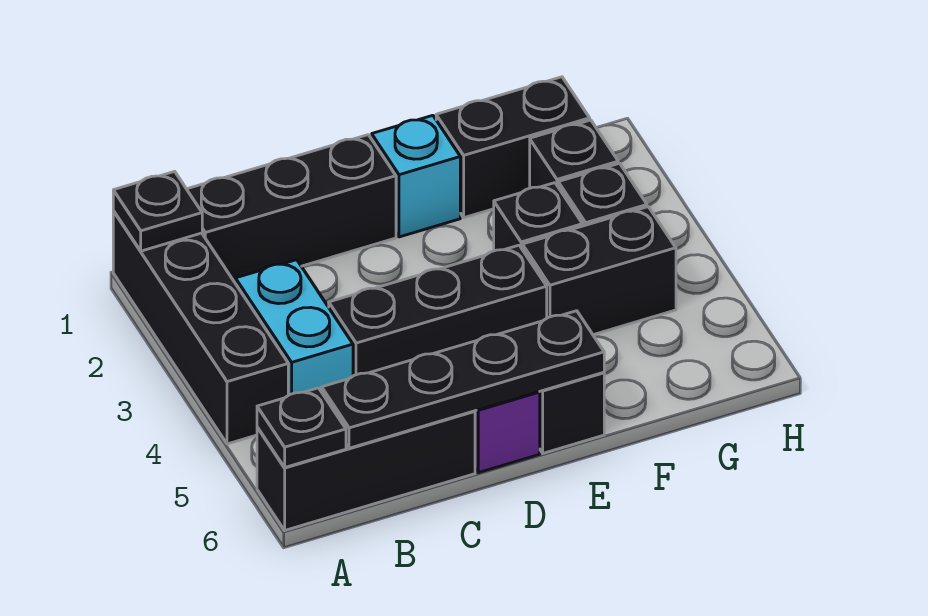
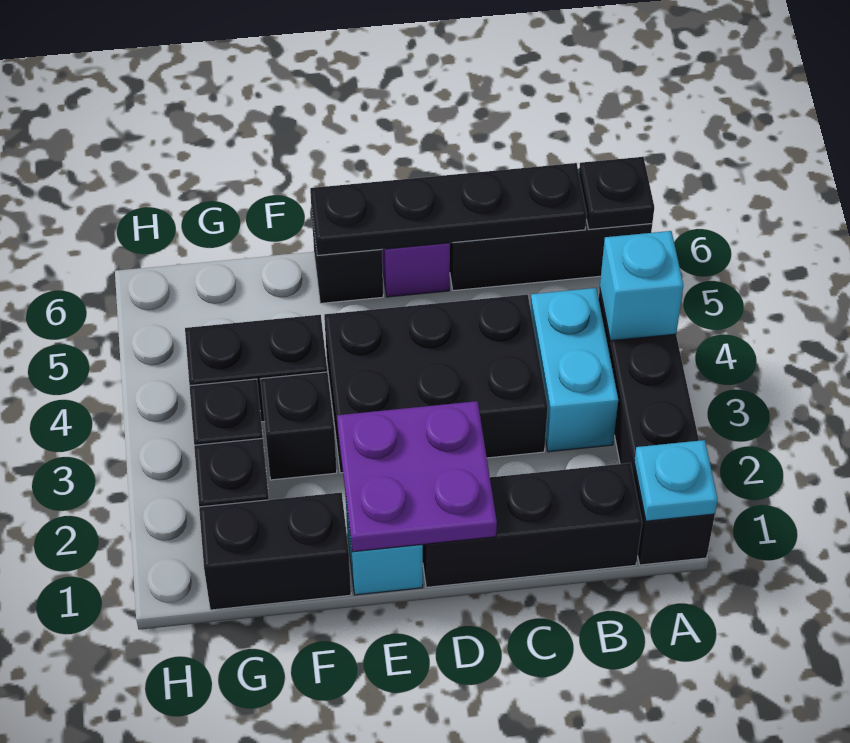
black plate A1 level 2 -> cyan plate A1 level 2
none -> cyan brick A4 level 2
black brick C4:E4 level 1 -> black brick C3:E4 level 1
none -> purple plate D1:E2 level 2

